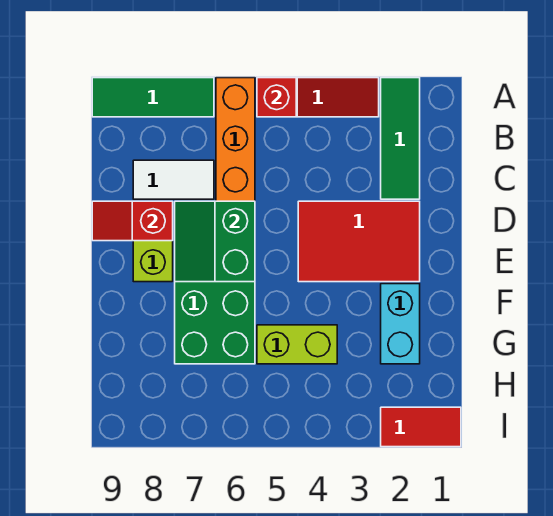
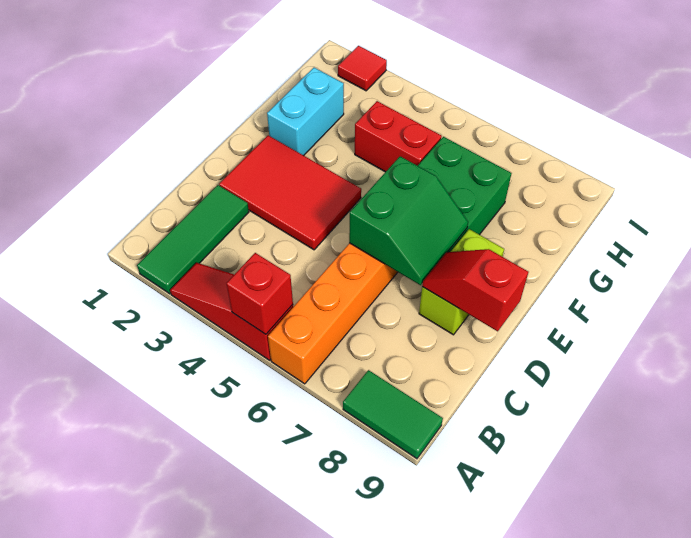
green tile A7:A9 level 1 -> green tile A8:A9 level 1
white tile C7:C8 level 1 -> none
red slope D8:D9 level 2 top 8 -> red slope D8:D9 level 2 top 9
lime brick G4:G5 level 1 -> red brick G4:G5 level 1
red tile I1:I2 level 1 -> red tile I2 level 1

